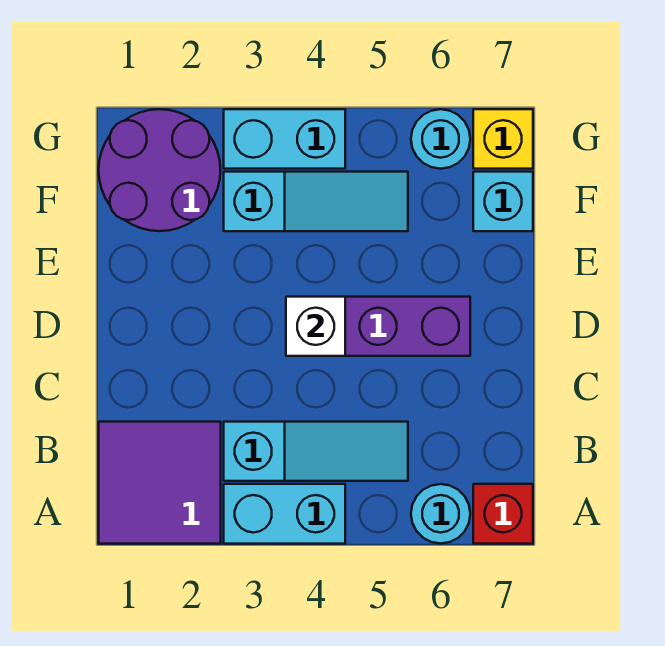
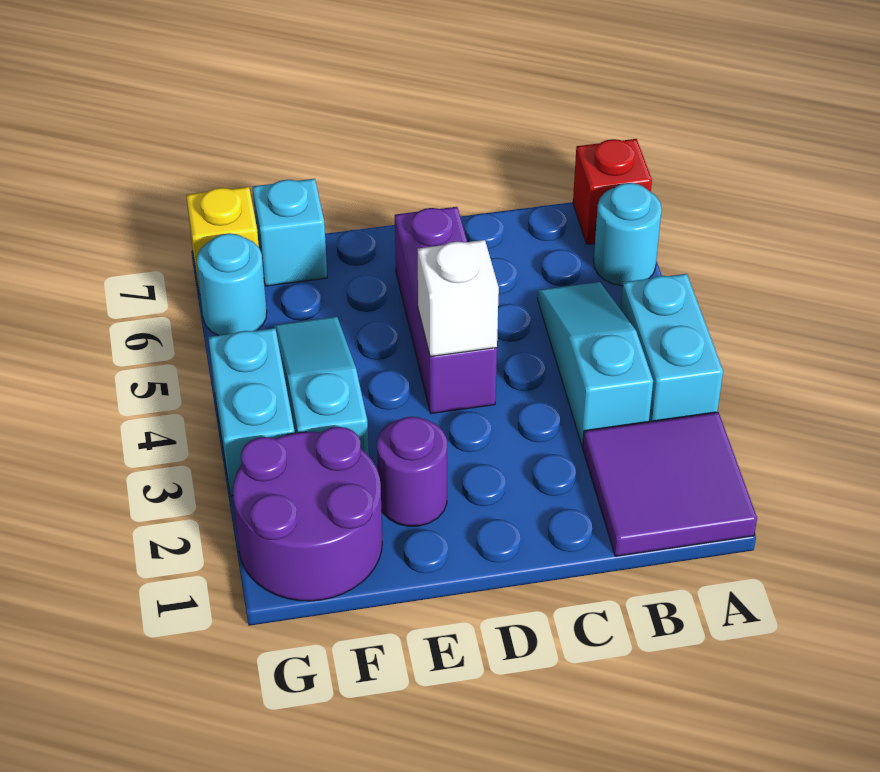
none -> purple round brick E2 level 1

